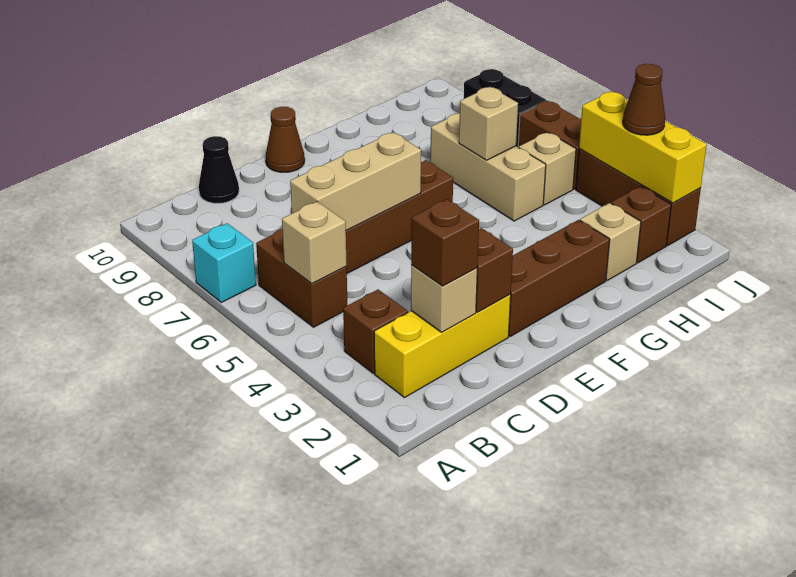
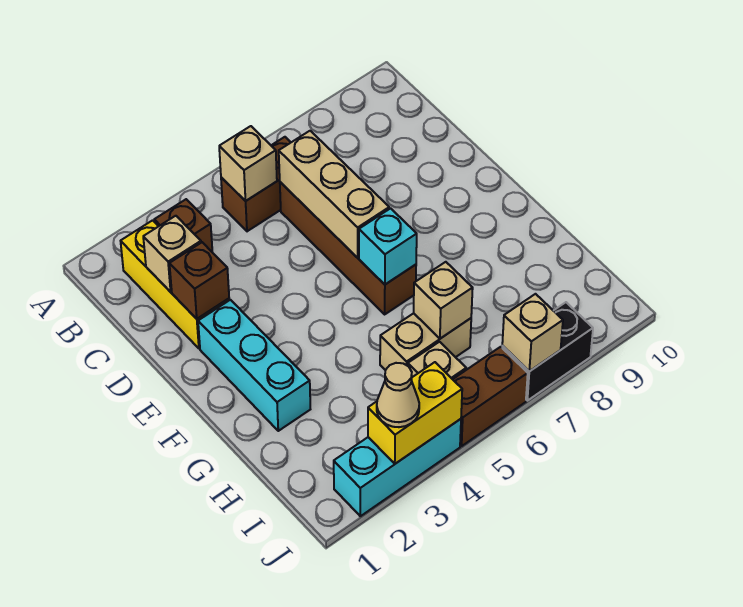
cyan brick A7 level 1 -> cyan brick F6 level 2
brown brick C2 level 3 -> none
black cone C10 level 1 -> none
brown brick E2:G2 level 1 -> cyan brick E2:G2 level 1
brown cone E10 level 1 -> none
tan brick H2 level 1 -> tan brick J7 level 2
tan brick H5:H7 level 1 -> tan brick H5:H6 level 1
brown brick I2 level 1 -> none
brown brick J2:J4 level 1 -> cyan brick J2:J4 level 1
yellow brick J2:J4 level 2 -> yellow brick J3:J4 level 2
brown cone J3 level 3 -> tan cone J3 level 3

